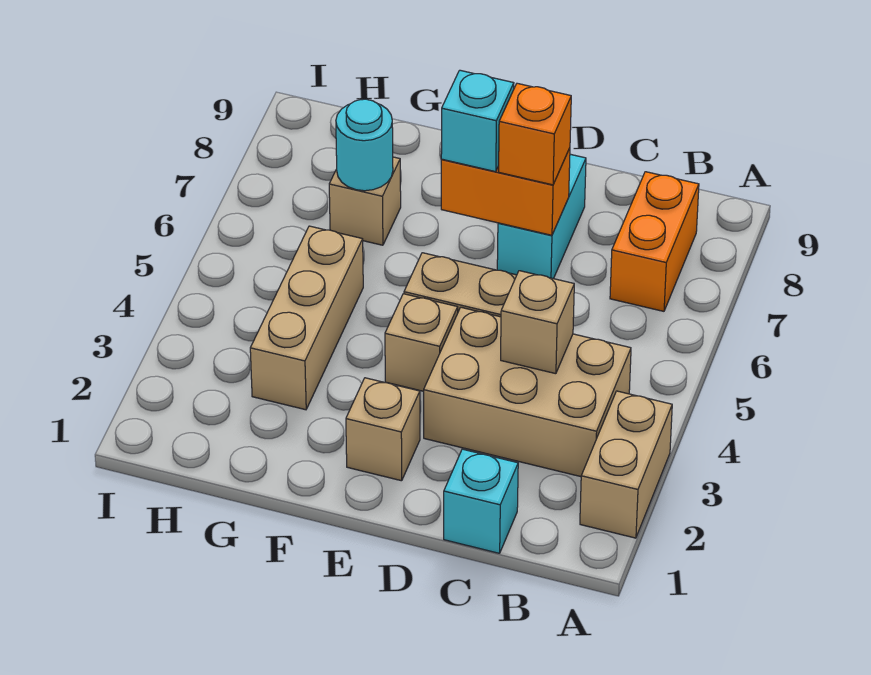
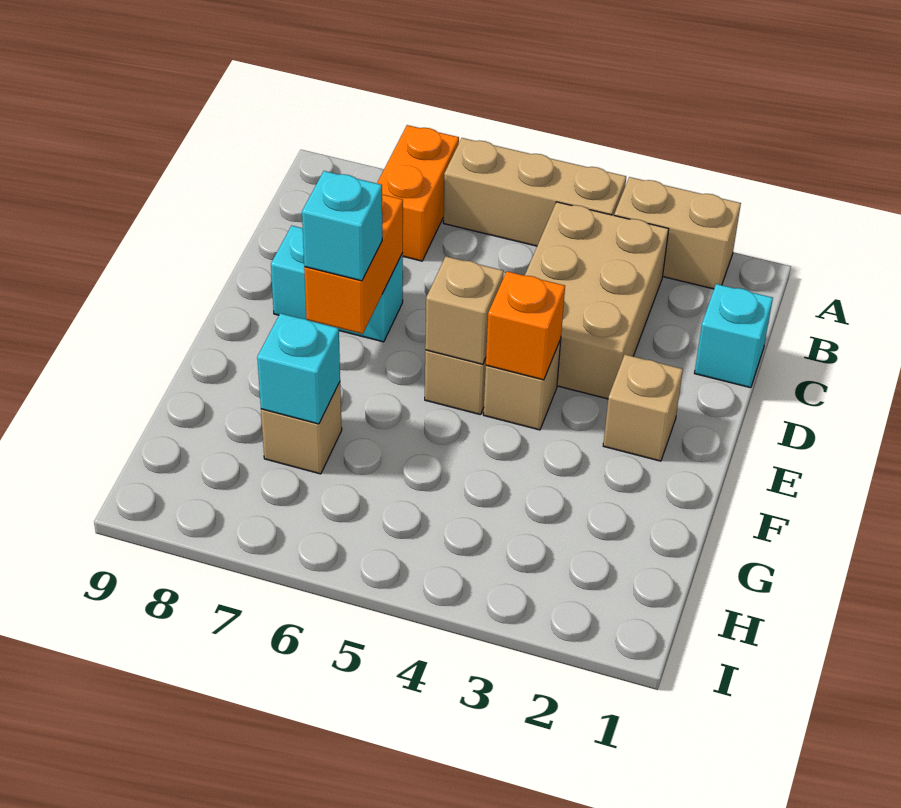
orange brick B7:B8 level 1 -> orange brick A7:B7 level 1
tan brick C4 level 2 -> tan brick E5 level 2
orange brick D7 level 3 -> orange brick E4 level 2
tan brick G3:G5 level 1 -> tan brick A4:A6 level 1
cyan round brick G7 level 2 -> cyan brick G7 level 2

